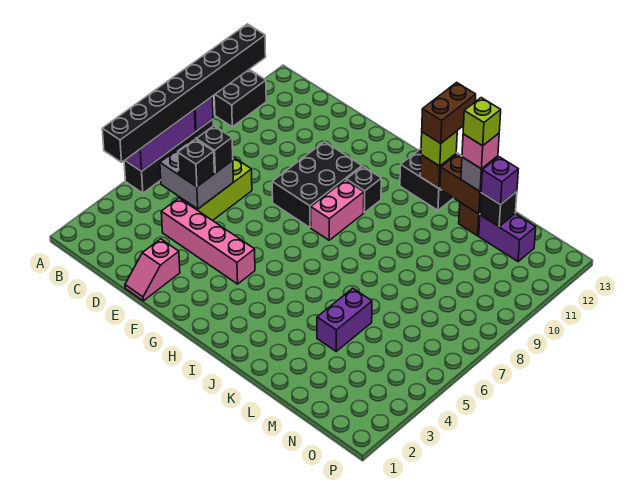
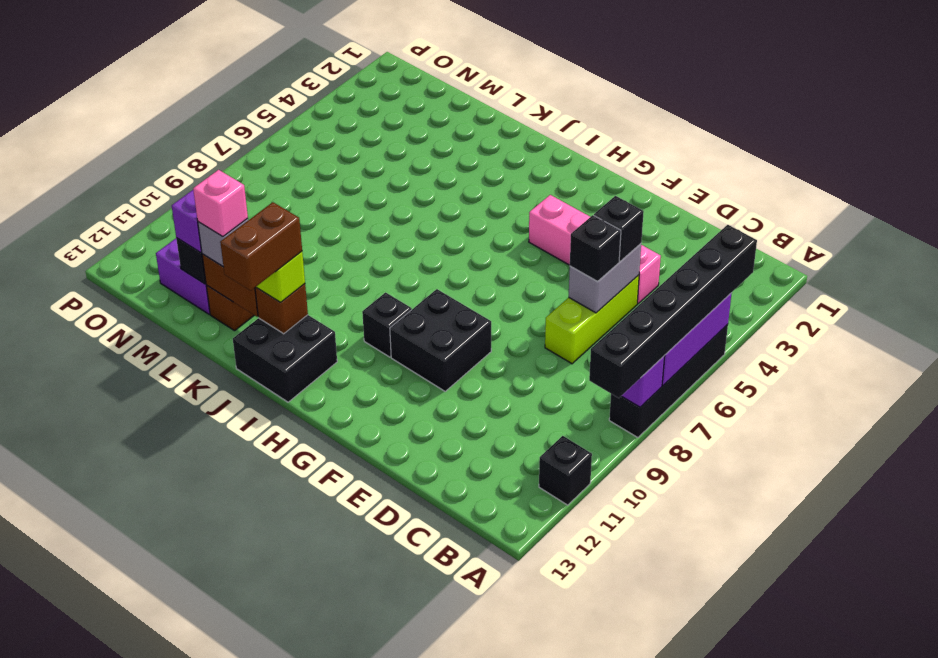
black brick A4:A11 level 3 -> black brick A4:A9 level 3
black brick A10:A11 level 1 -> black brick A11 level 1
grey brick C5:D6 level 2 -> grey brick D5:D6 level 2
pink slope E1:E2 level 1 top 2 -> none
black brick F8:G10 level 1 -> black brick F9:G10 level 1
pink brick H8:H9 level 1 -> none
purple brick L4:L5 level 1 -> none
lime brick L12 level 5 -> none

